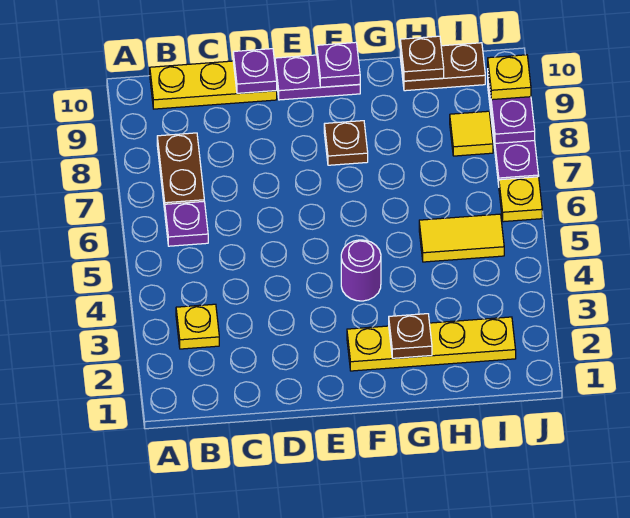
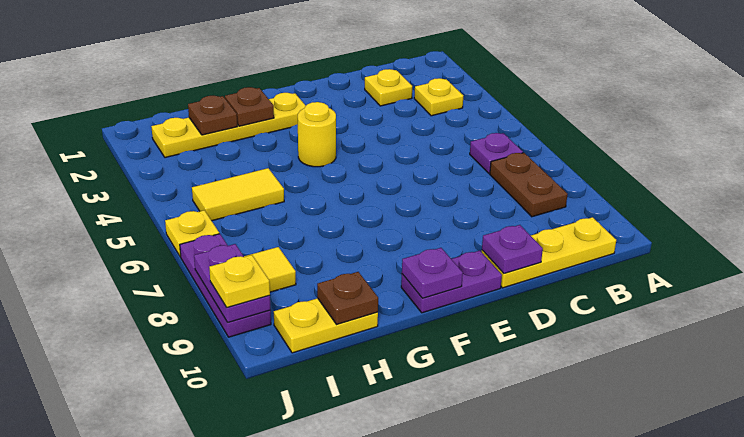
none -> yellow plate C2 level 1
purple round brick F4 level 1 -> yellow round brick F4 level 1
brown plate F8 level 1 -> brown plate H2 level 2
brown plate H10:I10 level 1 -> yellow plate H10:I10 level 1

